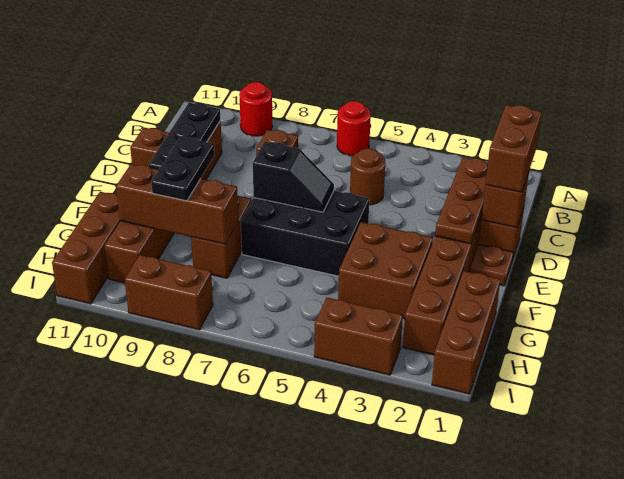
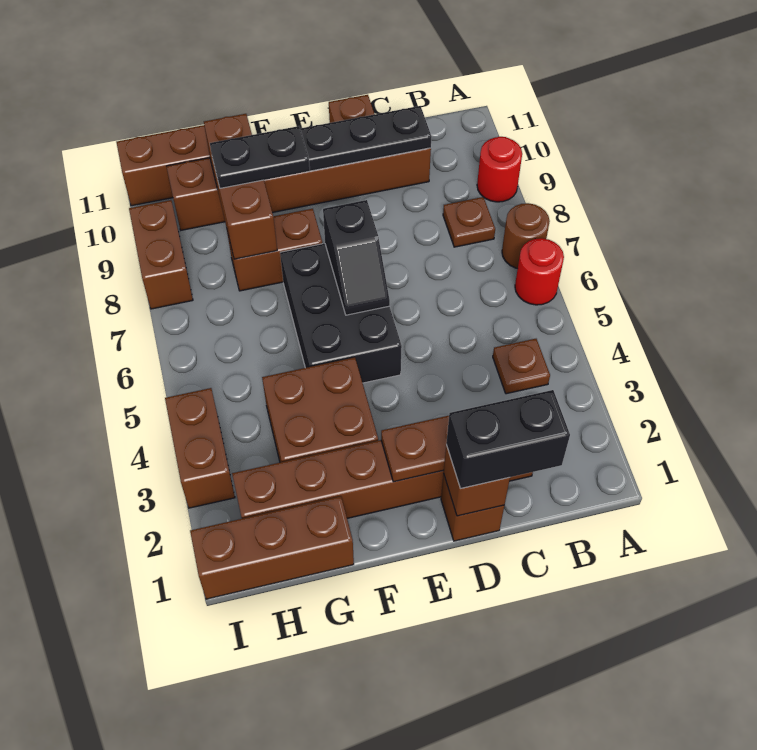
brown brick C1:D1 level 3 -> black brick C1:D1 level 3
brown round brick C5 level 1 -> brown round brick A7 level 1
brown plate E1 level 1 -> brown plate B4 level 1

